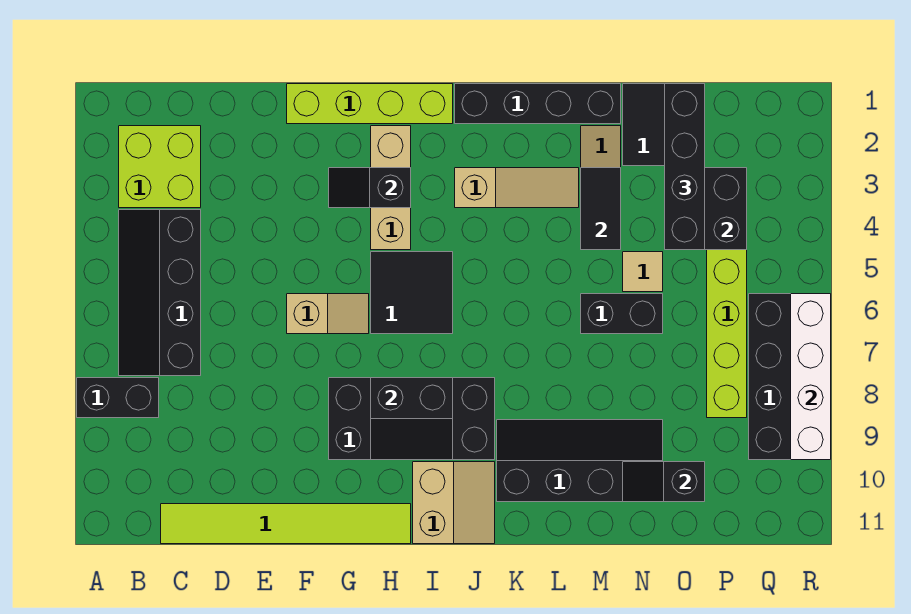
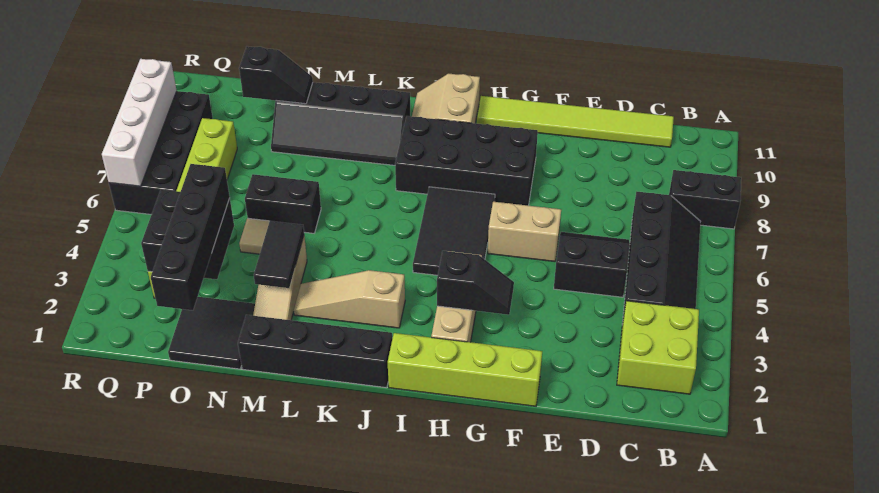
tan slope F6:G6 level 1 top F -> tan brick F6:G6 level 1
black tile H5:I6 level 1 -> black tile H5:I7 level 1
black slope H8:I9 level 2 top 8 -> black slope D5:E6 level 1 top 5

